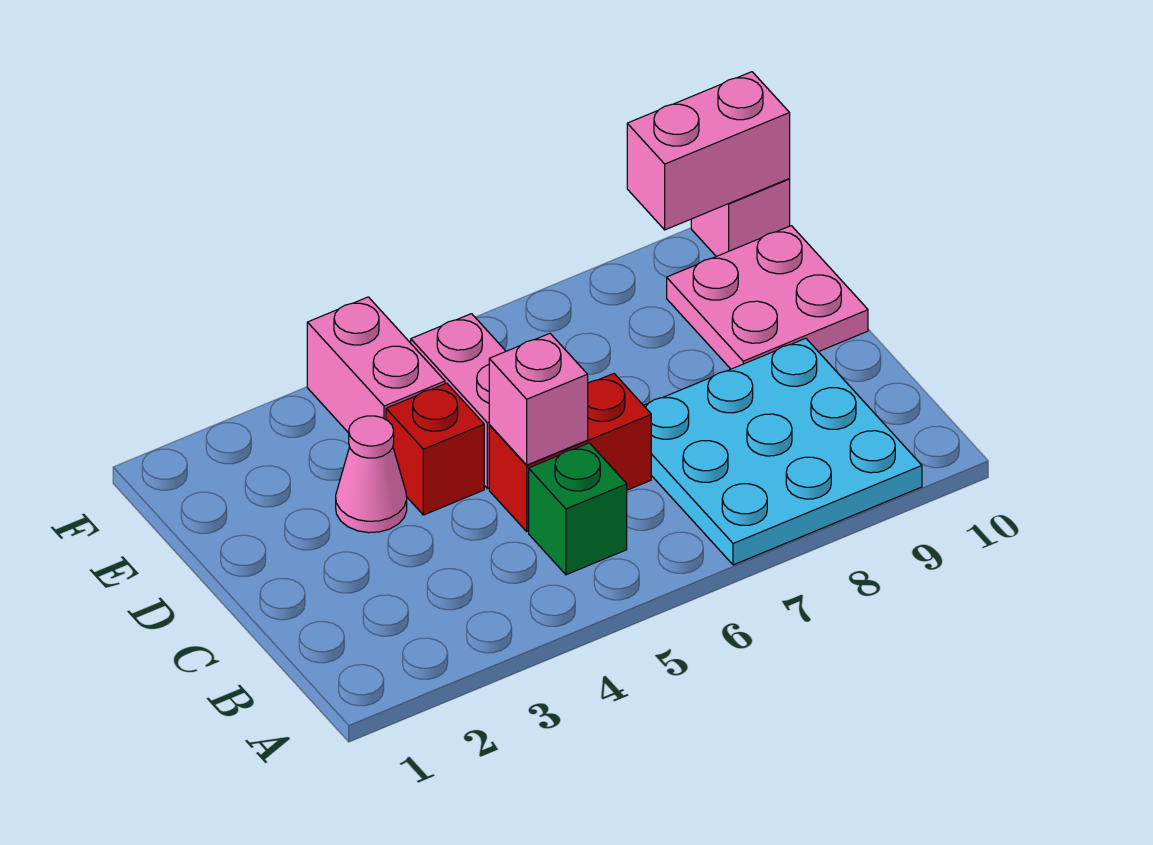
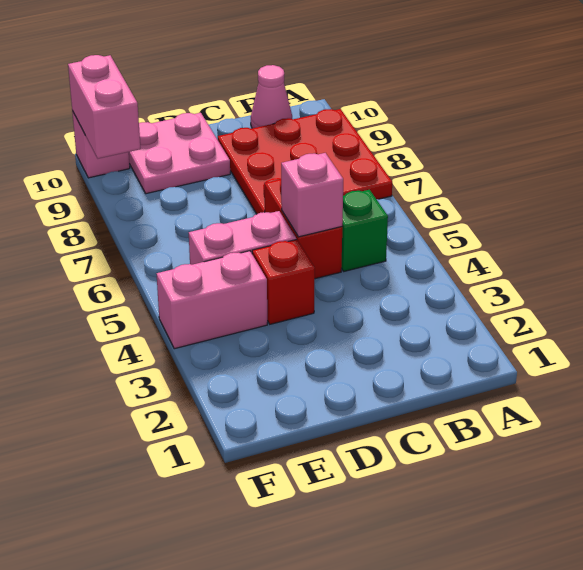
cyan plate A7:C9 level 1 -> red plate A7:C9 level 1
pink cone D3 level 1 -> pink cone B10 level 1

